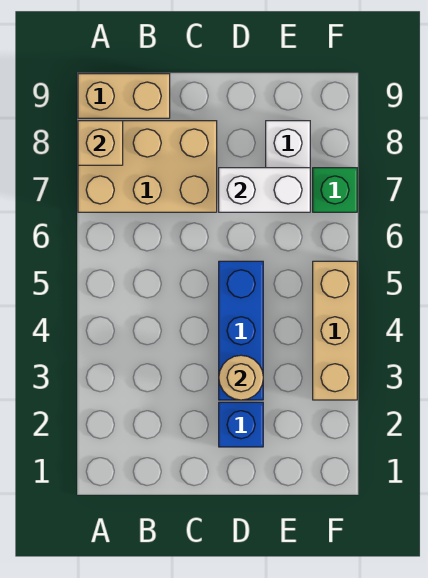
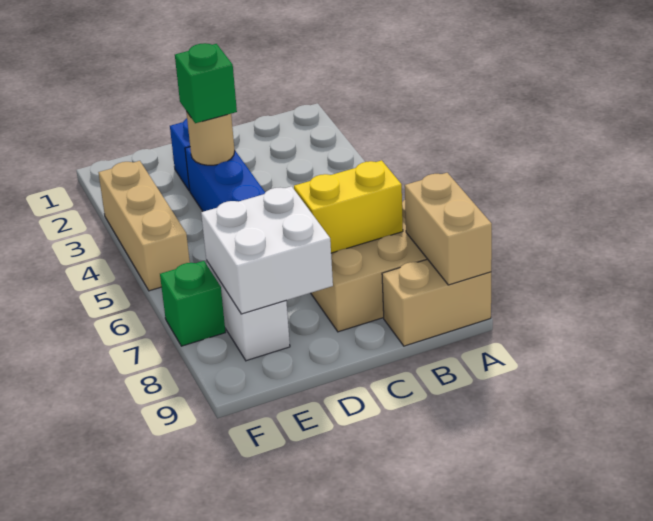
tan brick A8 level 2 -> tan brick A8:A9 level 2
none -> yellow brick B7:C7 level 2
none -> green brick D3 level 3
white brick D7:E7 level 2 -> white brick D7:E8 level 2

